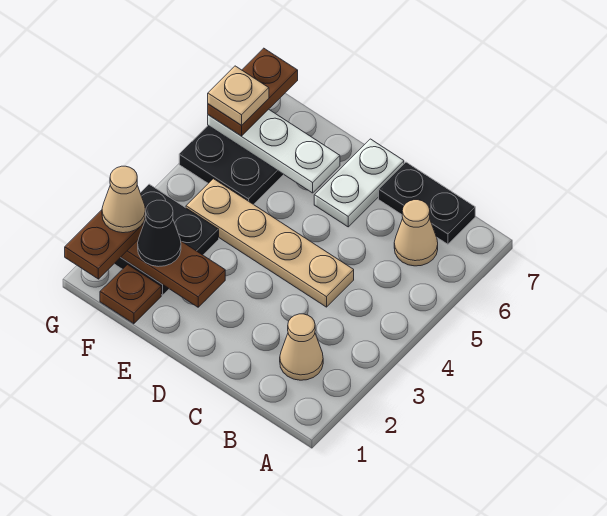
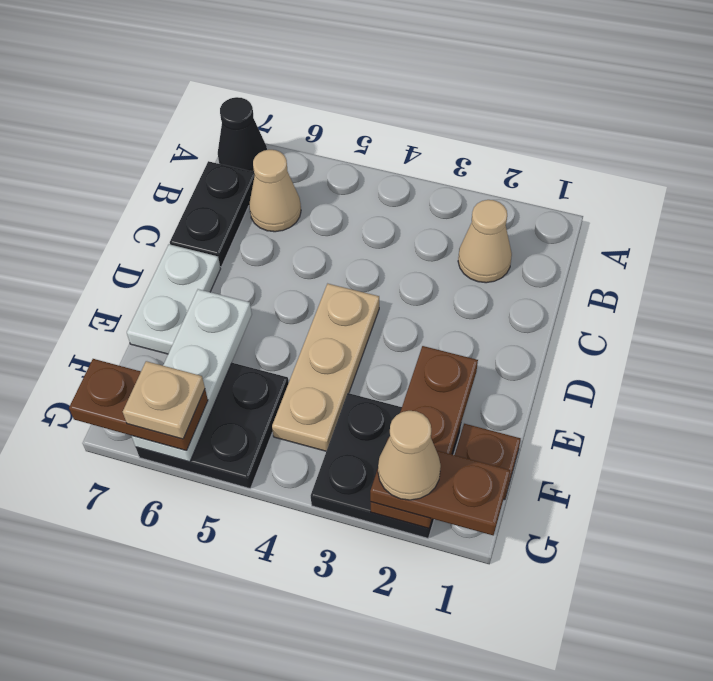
tan plate C4:F4 level 1 -> tan plate D4:F4 level 1
white plate D6:D7 level 1 -> white plate D7:E7 level 1
black cone F2 level 3 -> black cone A7 level 1

